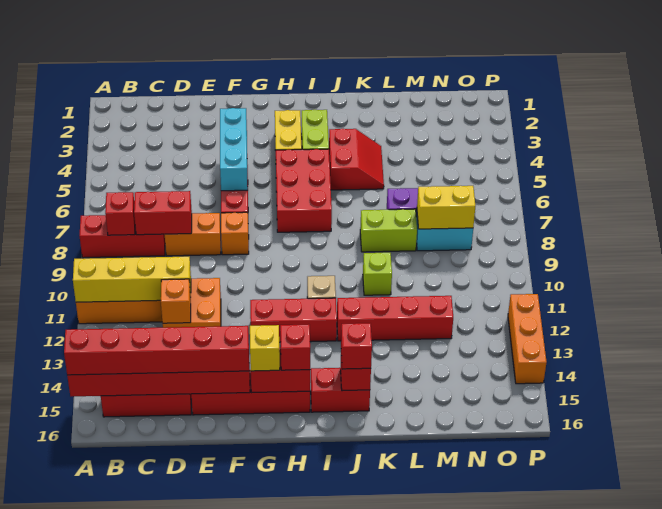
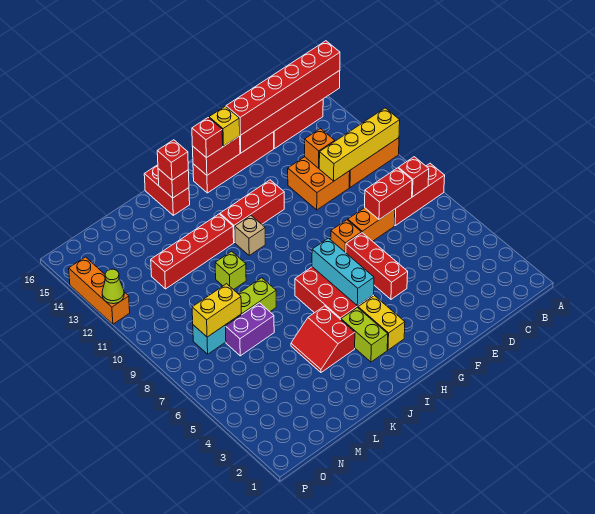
cyan brick F4:F6 level 2 -> cyan brick H5:H7 level 2
red brick I15:J15 level 1 -> red brick J15:J16 level 1
none -> lime cone P12 level 2

